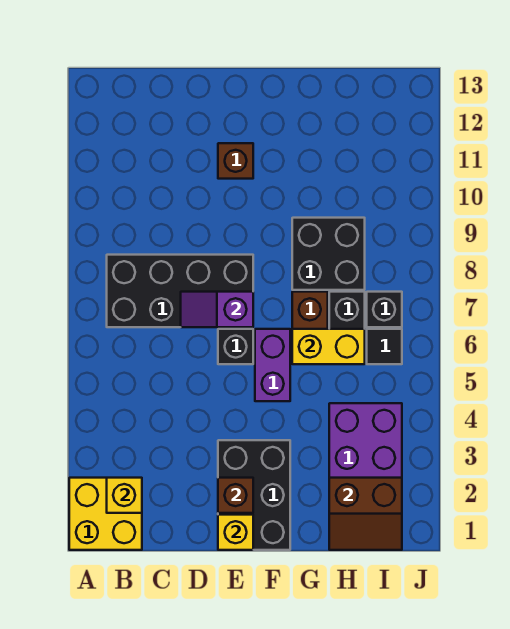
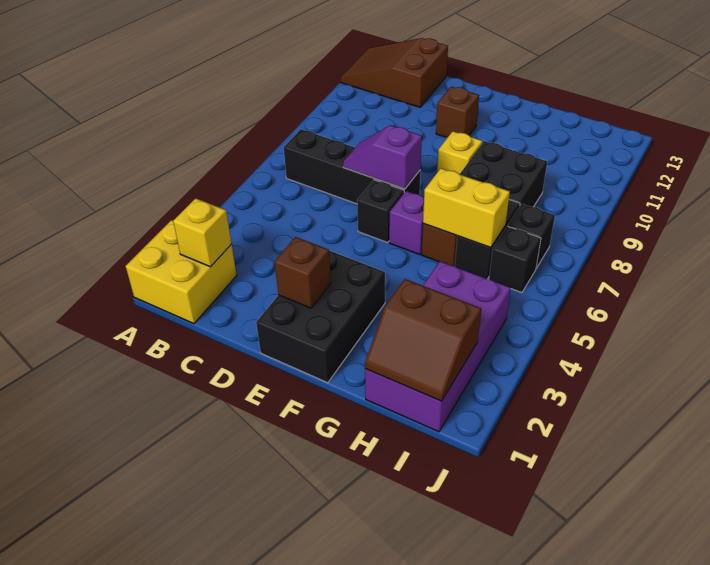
none -> brown slope A12:C13 level 1 top C
black brick B7:E8 level 1 -> black brick B7:E7 level 1
yellow brick E1 level 2 -> yellow brick F9 level 1
purple brick F5:F6 level 1 -> purple brick F6 level 1
black tile I6 level 1 -> black brick I6 level 1

